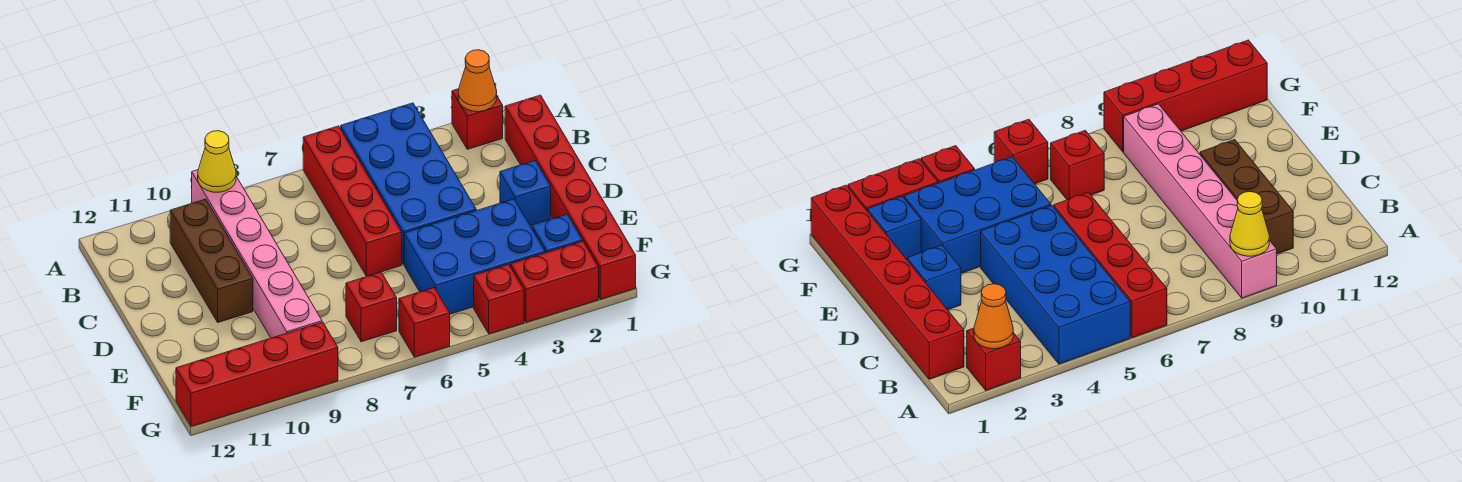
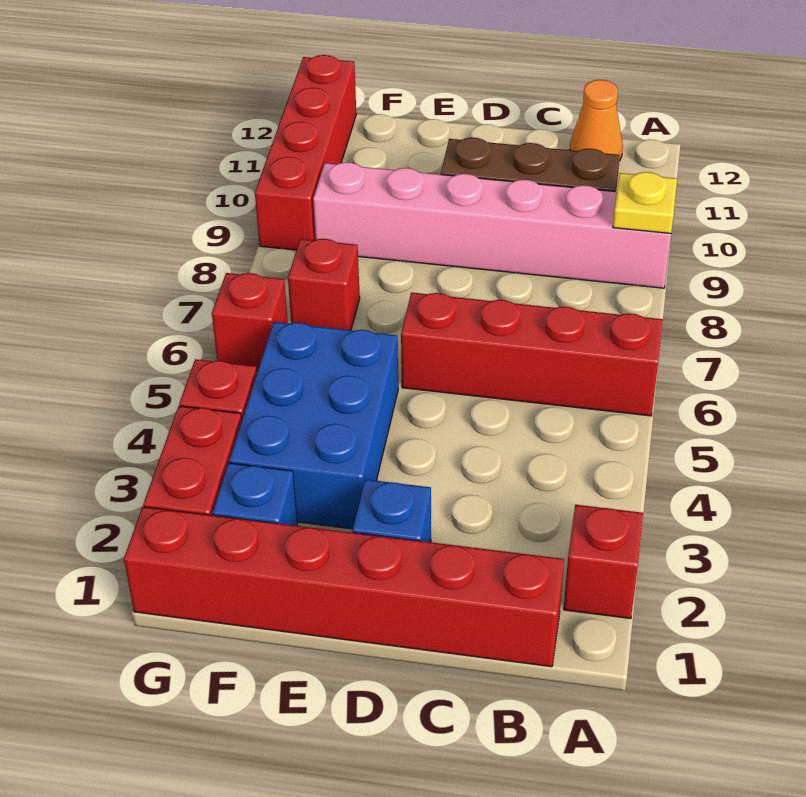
orange cone A2 level 2 -> orange cone B12 level 1
blue brick A4:D5 level 1 -> none
yellow cone A9 level 2 -> yellow plate A9 level 2

